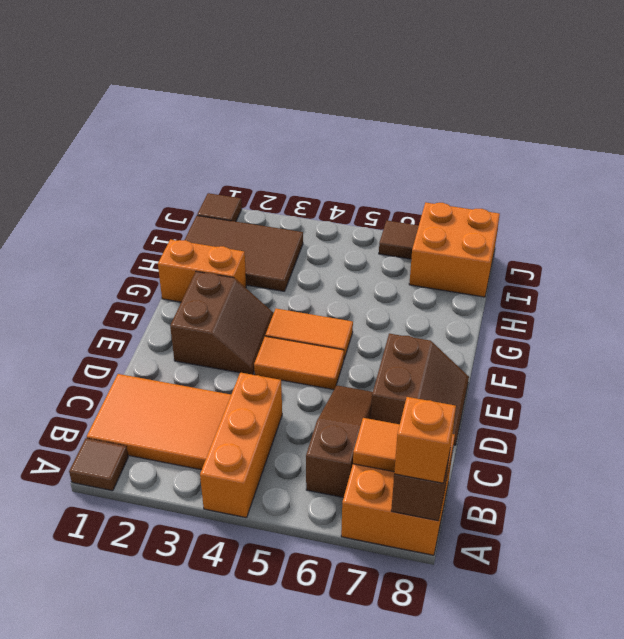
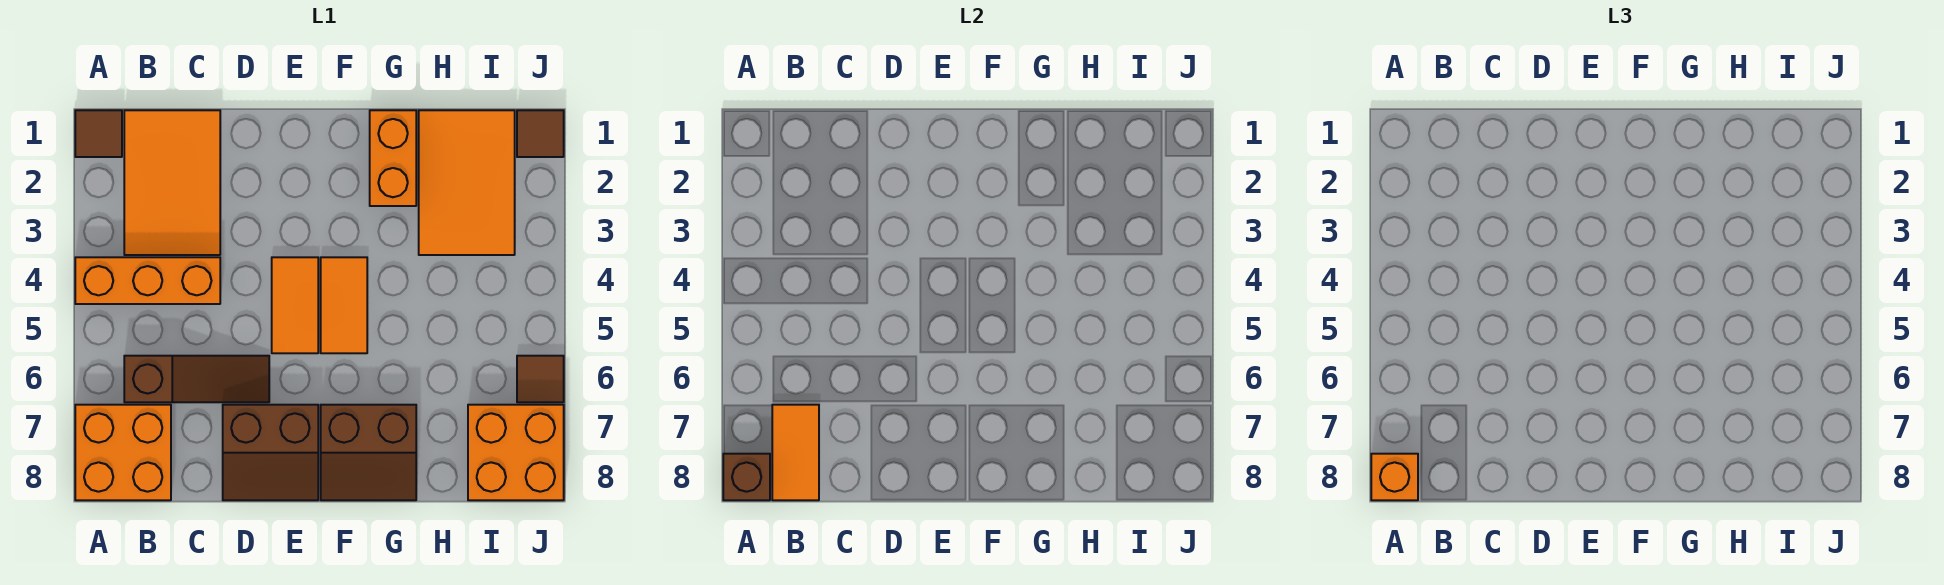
brown slope E2:F3 level 1 top 2 -> brown slope F7:G8 level 1 top 7
brown tile H1:I3 level 1 -> orange tile H1:I3 level 1

